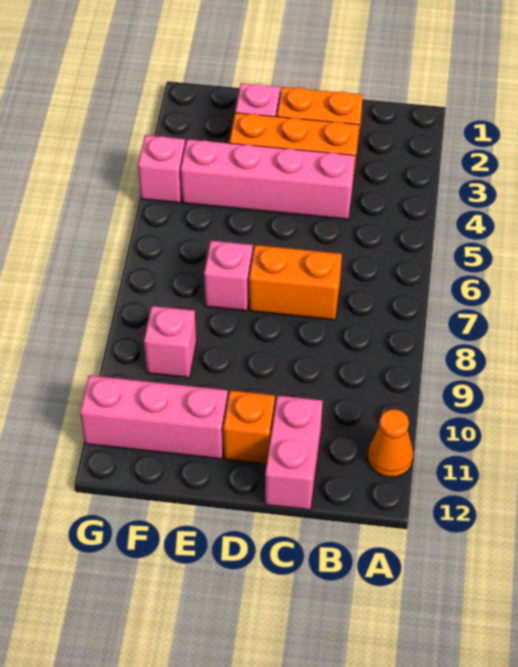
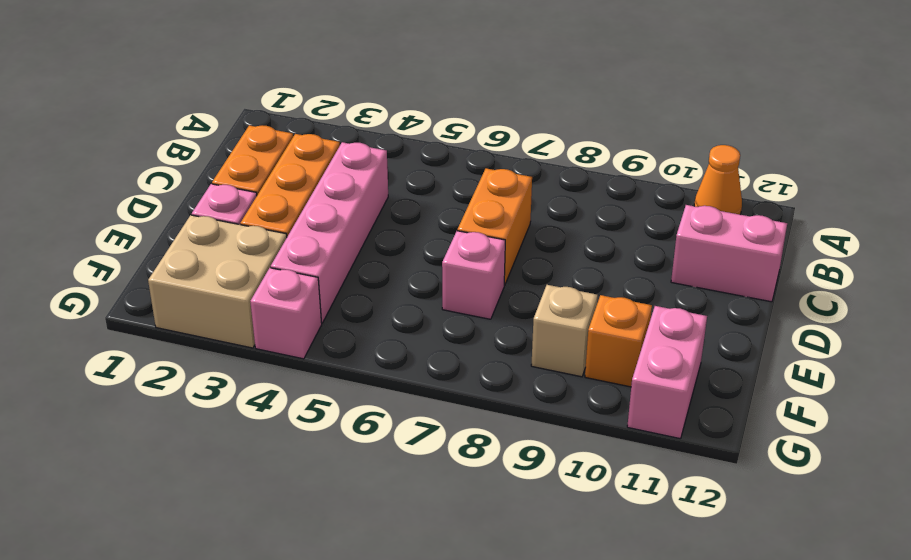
orange brick D11 level 1 -> orange brick F10 level 1
pink brick E11:G11 level 1 -> pink brick F11:G11 level 1
none -> tan brick F2:G3 level 1
pink brick F9 level 1 -> tan brick F9 level 1

